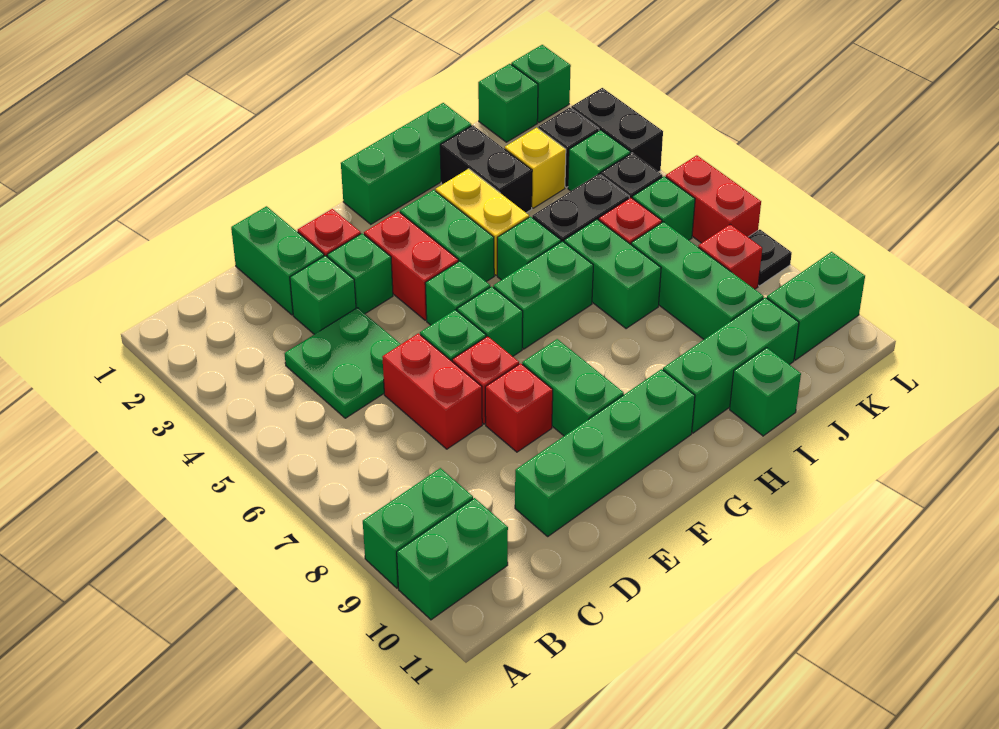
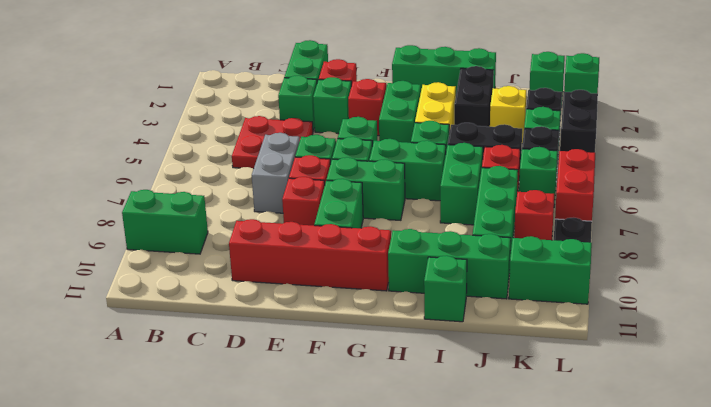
green brick A10:B10 level 1 -> green brick F7:G7 level 1
green plate C4:D5 level 1 -> red plate C4:D5 level 1
red brick D6:D7 level 1 -> grey brick D6:D7 level 1
green brick D10:G10 level 1 -> red brick D10:G10 level 1
red brick F3:F4 level 1 -> red brick F3 level 1

